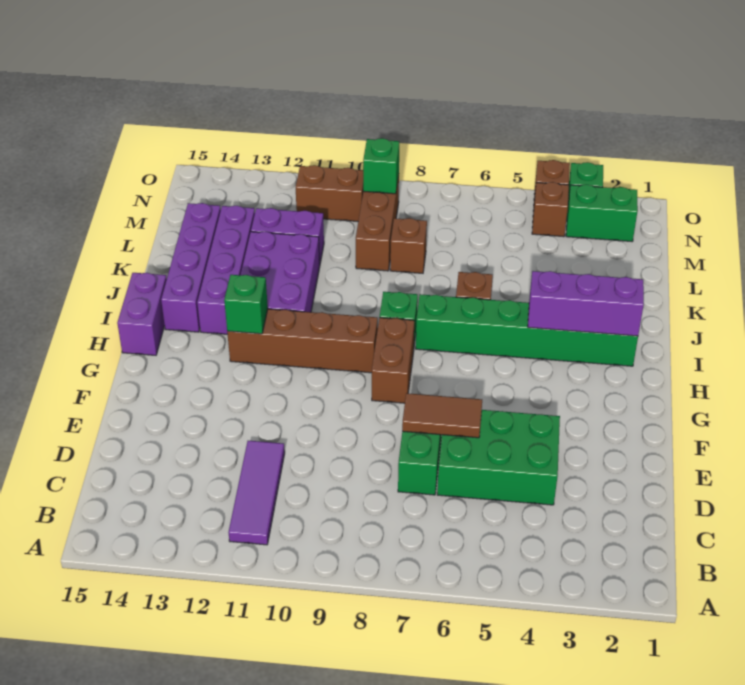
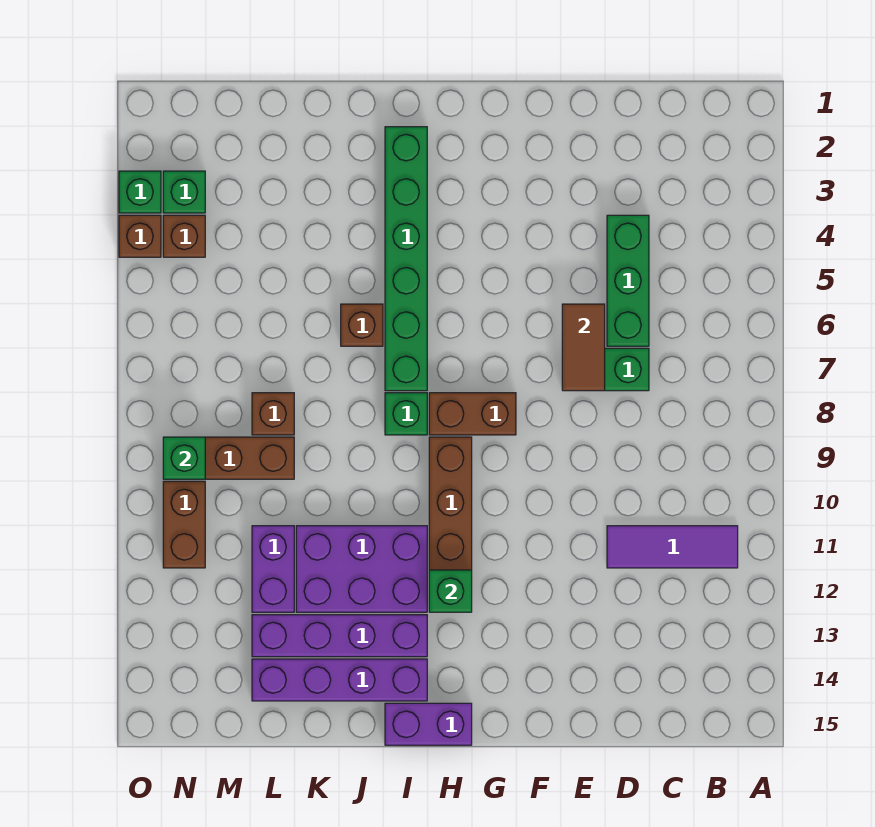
green brick D4:E6 level 1 -> green brick D4:D6 level 1
purple brick I2:I4 level 2 -> none
green brick N2:N3 level 1 -> green brick N3 level 1

